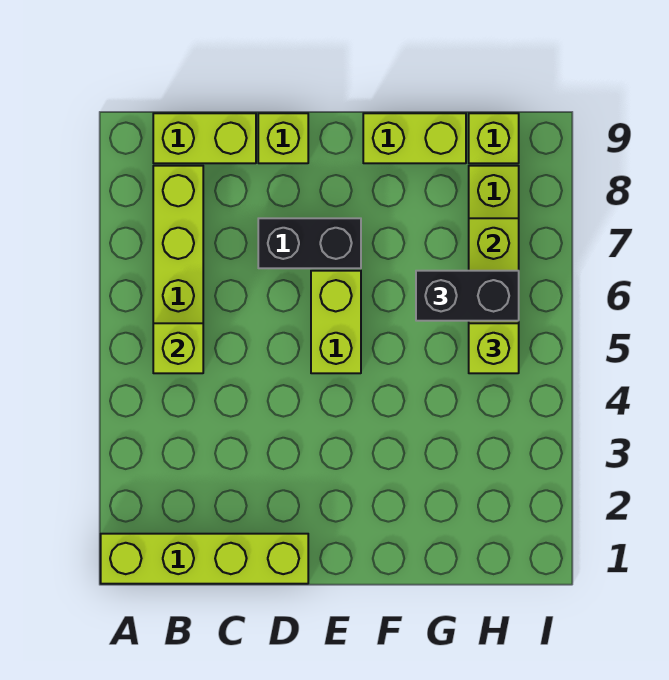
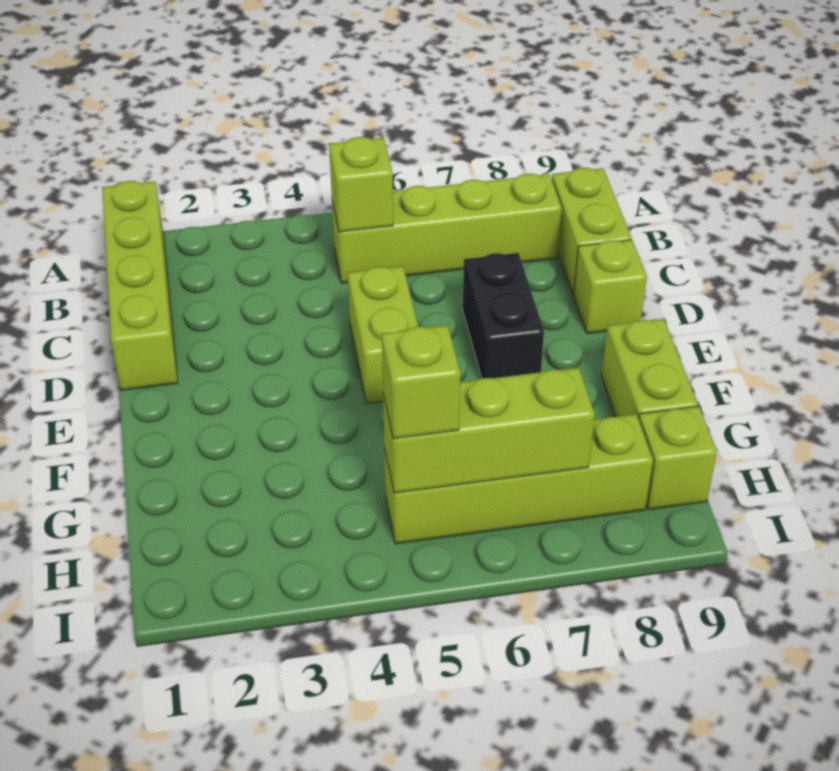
lime brick E5:E6 level 1 -> lime brick D5:E5 level 1
black brick G6:H6 level 3 -> none

